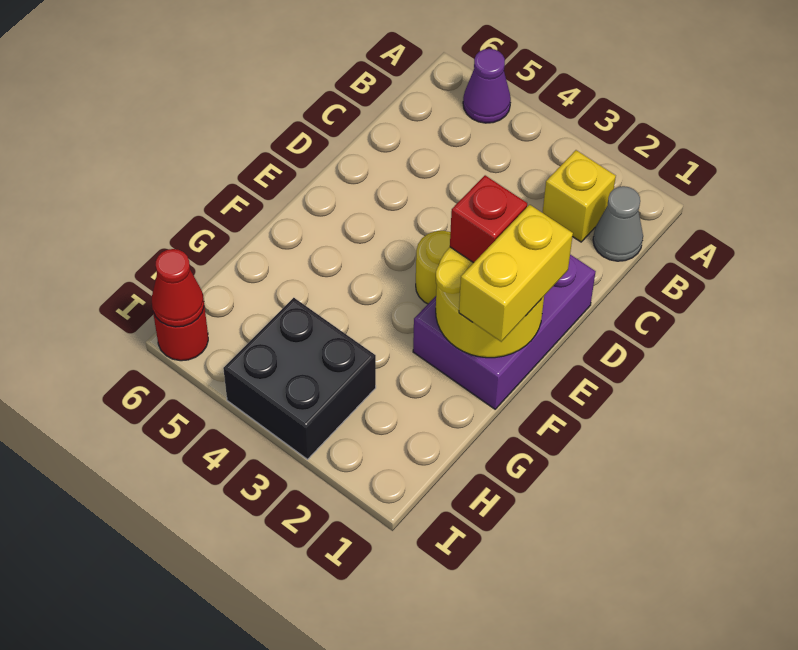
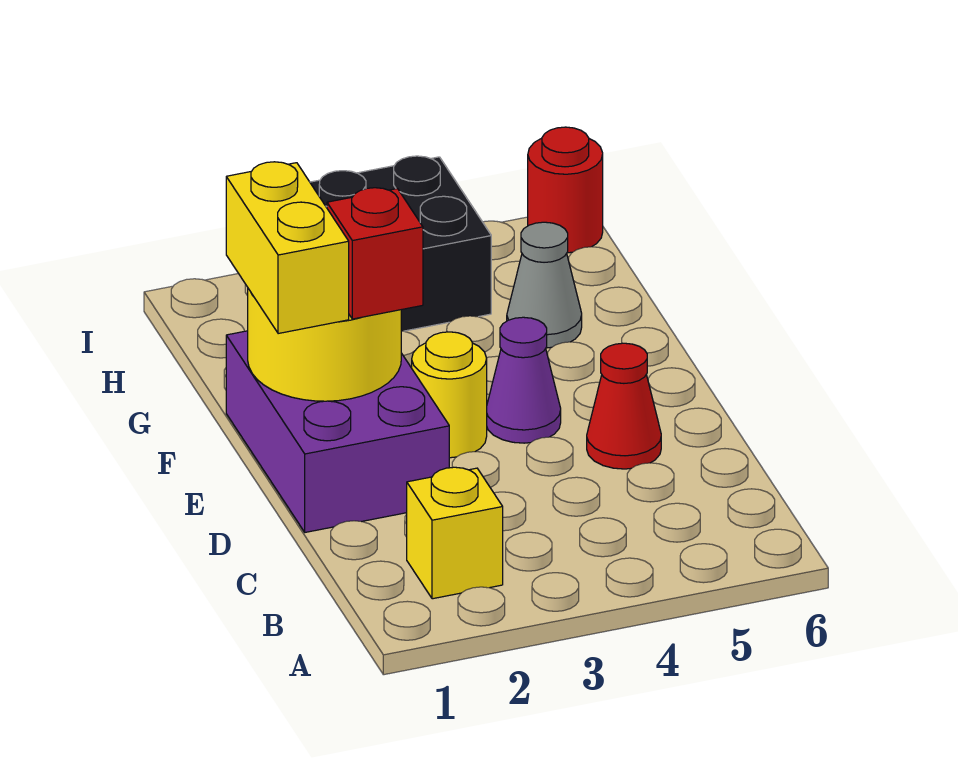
purple cone A5 level 1 -> purple cone E4 level 1
grey cone B1 level 1 -> grey cone G5 level 1
red cone I6 level 2 -> red cone D5 level 1

